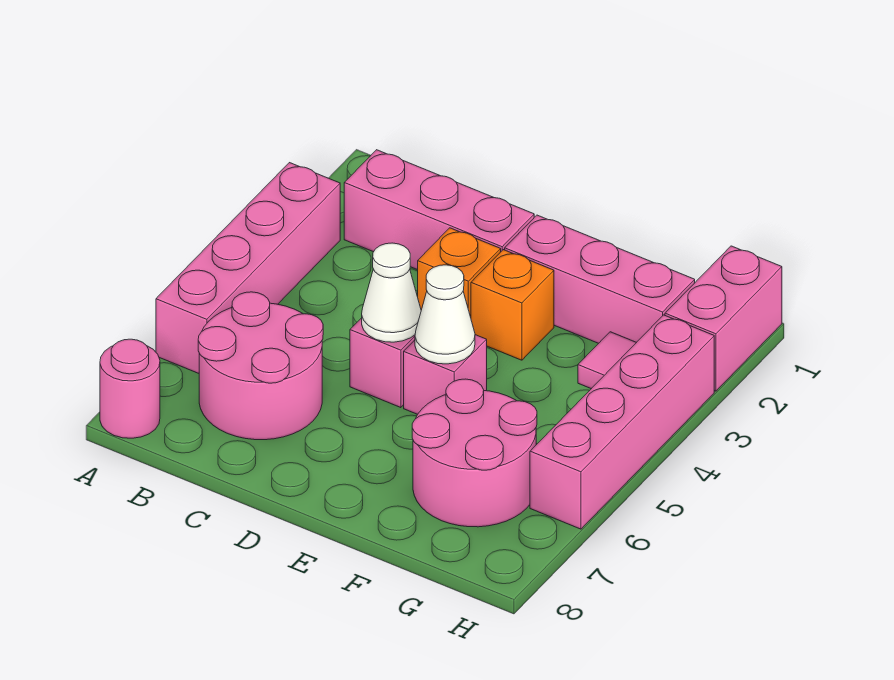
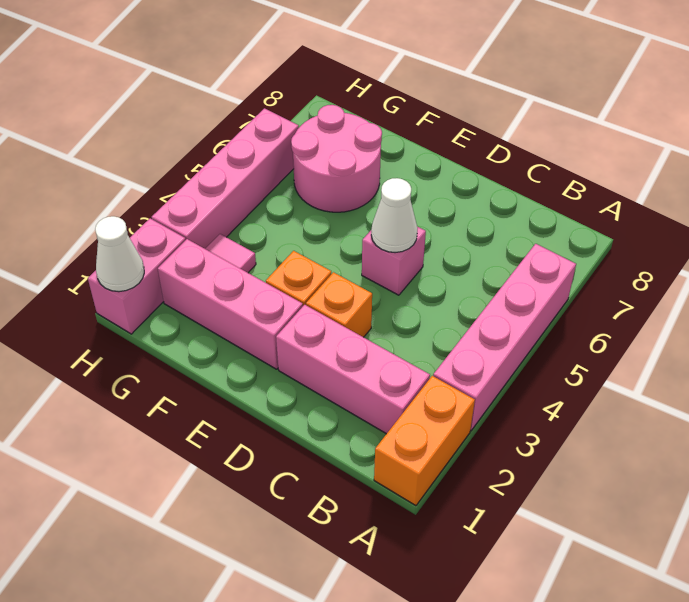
none -> orange brick A1:A2 level 1
pink round brick A8 level 1 -> none
pink round brick B6:C7 level 1 -> none
pink brick E5 level 1 -> none
white cone E5 level 2 -> white cone H1 level 2

